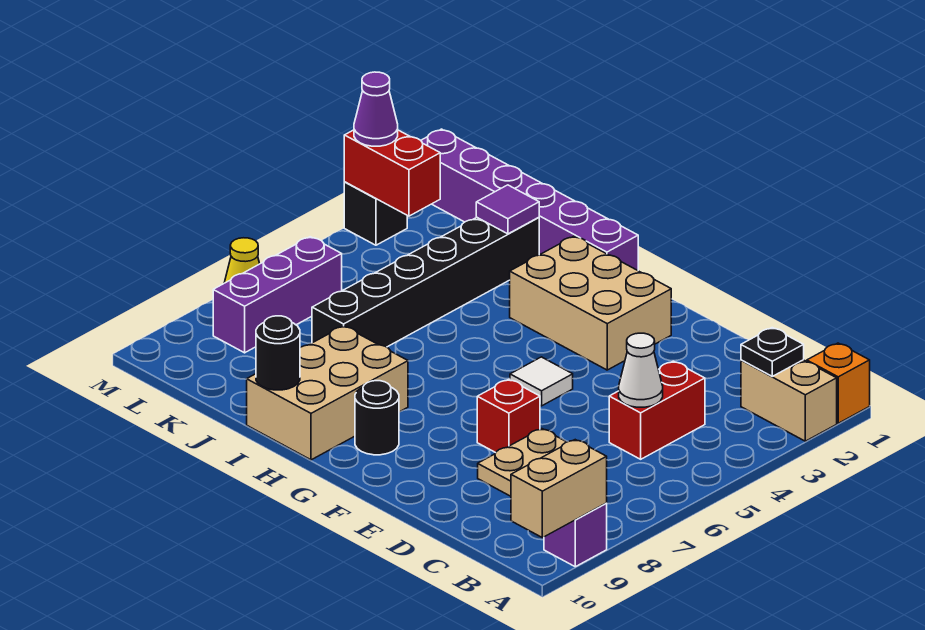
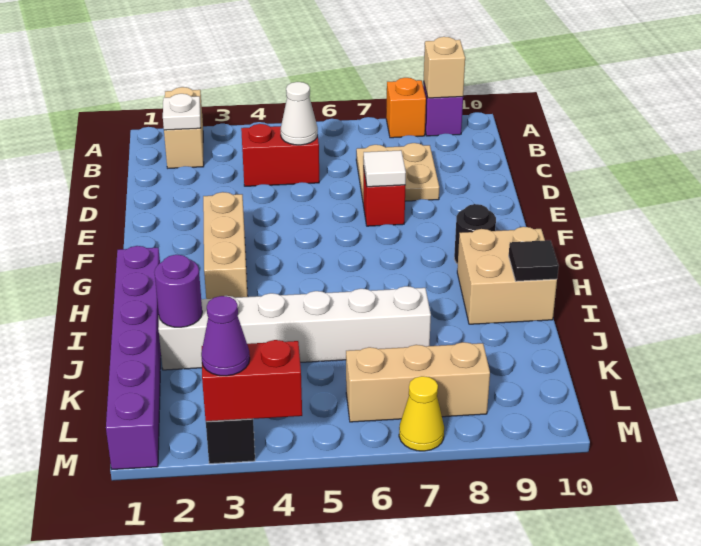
orange brick A1 level 1 -> orange brick A8 level 1
tan brick A9:A10 level 2 -> tan brick A9 level 2
black plate B2 level 2 -> white plate B2 level 2
tan brick F2:H3 level 1 -> tan brick F3:H3 level 1
white tile F5 level 1 -> white tile E7 level 2
tan brick H8:I10 level 1 -> tan brick H9:I10 level 1
black round brick I10 level 2 -> black tile I10 level 2
black brick J2:J7 level 1 -> white brick J2:J7 level 1
purple tile J2 level 2 -> purple round brick J2 level 2
red brick L3:M3 level 2 -> red brick M3:M4 level 2
purple brick L6:L8 level 1 -> tan brick L6:L8 level 1

